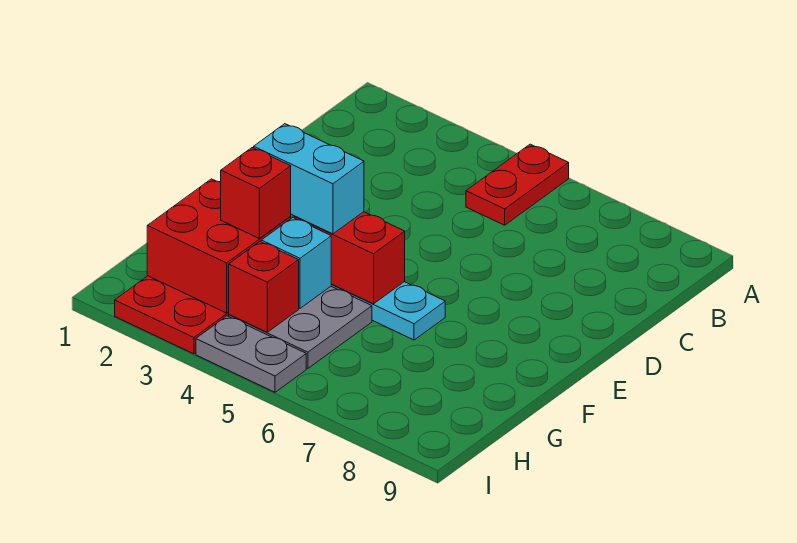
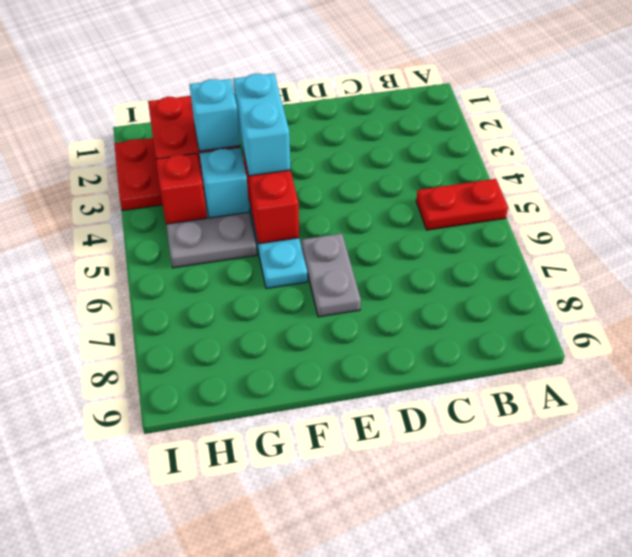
red brick G3 level 3 -> cyan brick G3 level 3
grey plate I4:I5 level 1 -> grey plate E6:E7 level 1

